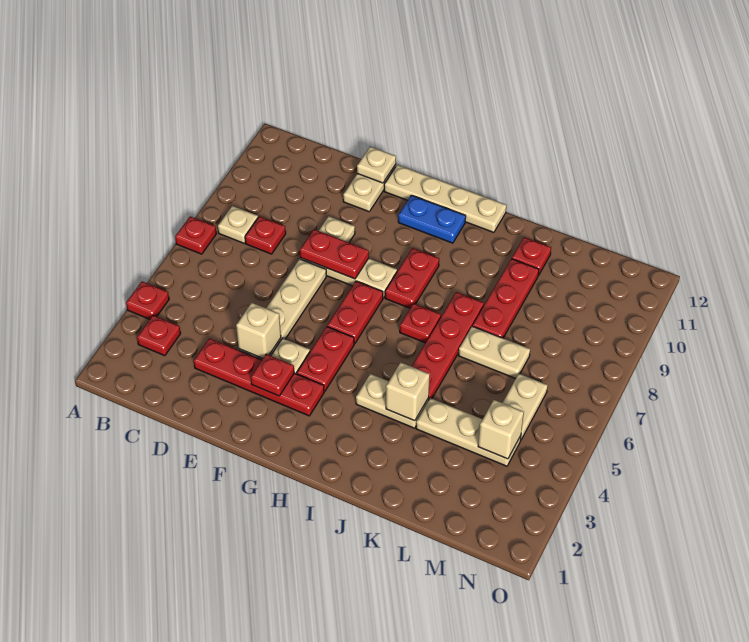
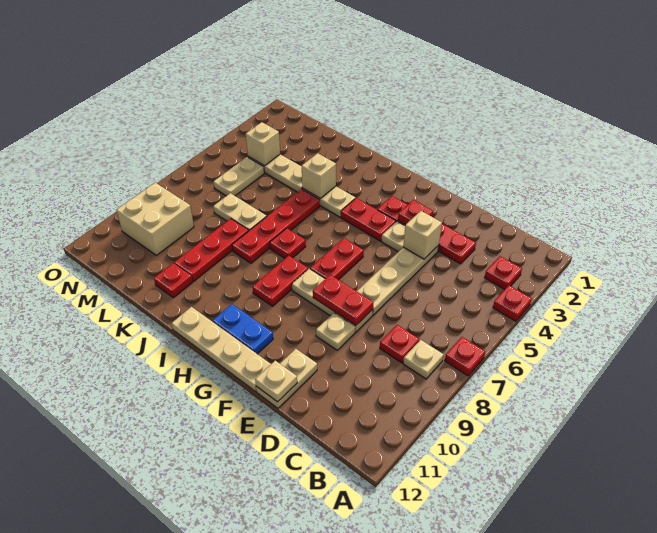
red plate G4:G5 level 1 -> red plate G4:H4 level 1
none -> tan brick M9:N10 level 1

